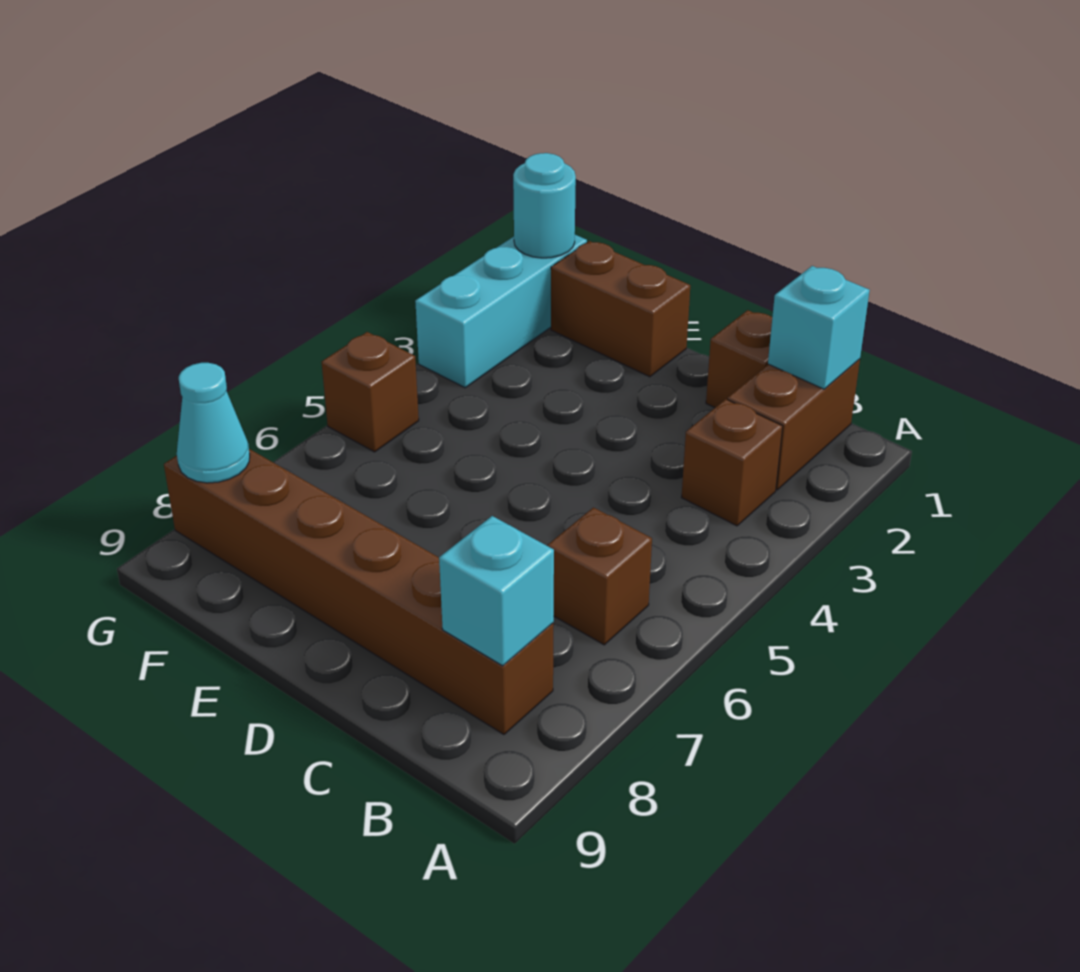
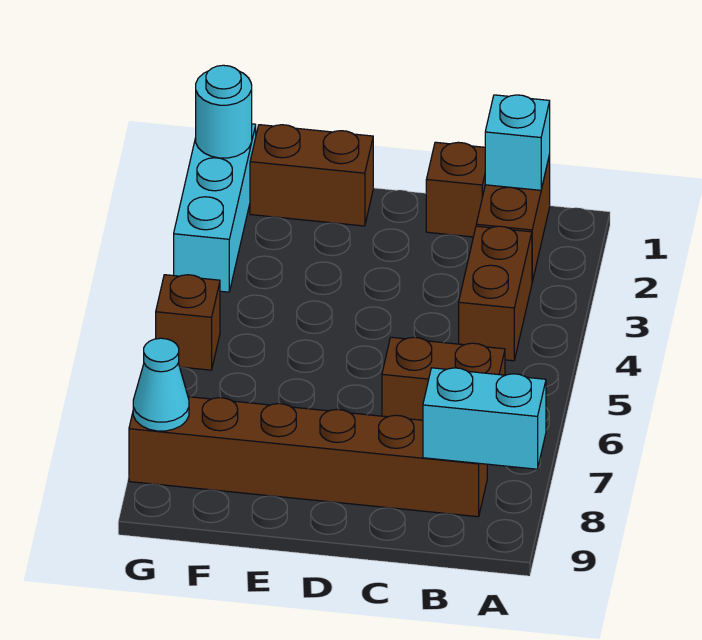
brown brick B3 level 1 -> brown brick B3:B4 level 1
brown brick B6 level 1 -> brown brick B6:C6 level 1
cyan brick B8 level 2 -> cyan brick A8:B8 level 2

